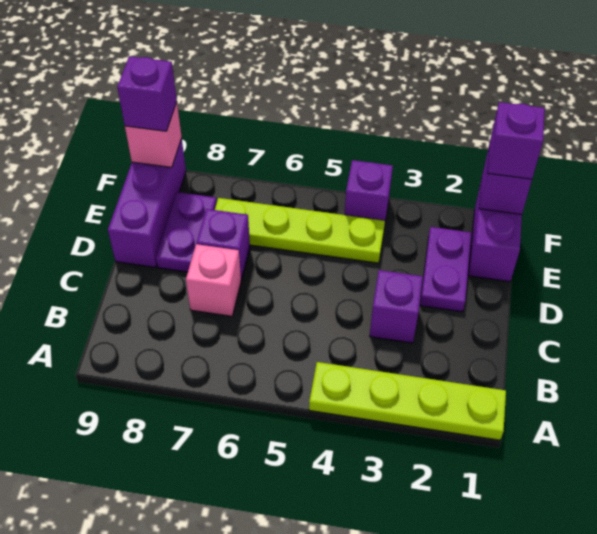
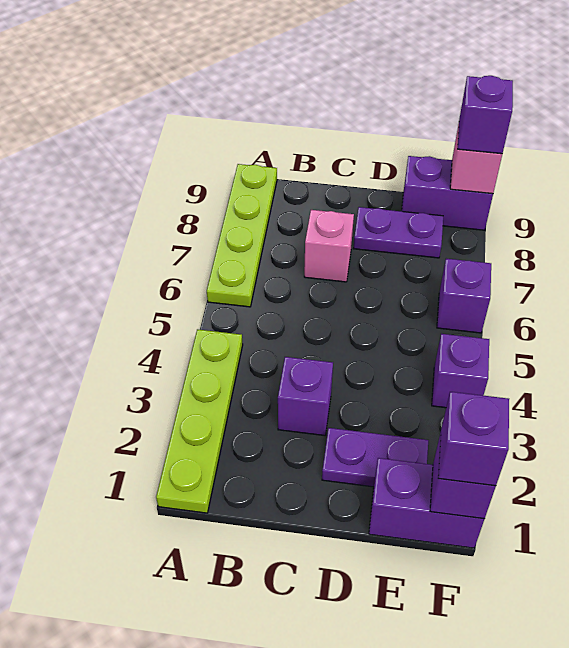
purple brick D7 level 1 -> purple brick F6 level 1
purple brick D9:F9 level 1 -> purple brick E9:F9 level 1
lime plate E4:E7 level 1 -> lime plate A6:A9 level 1

